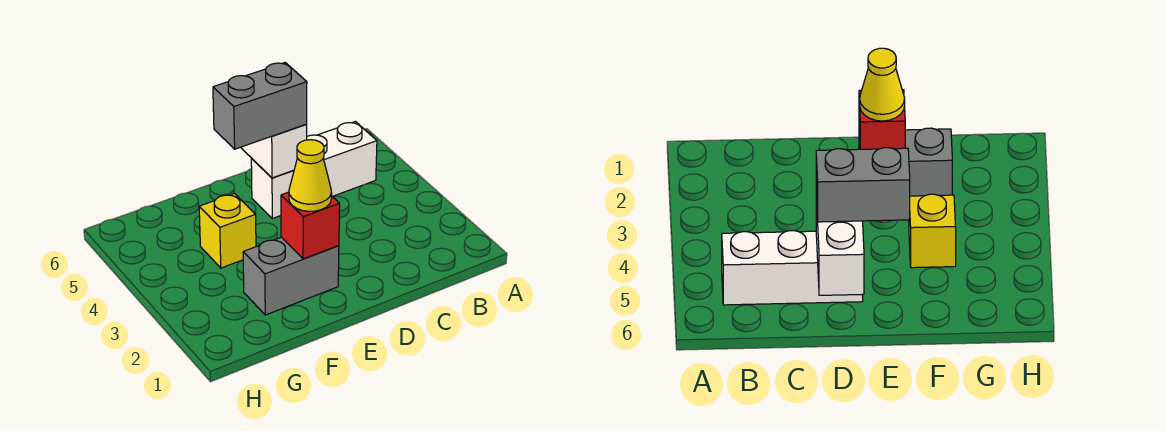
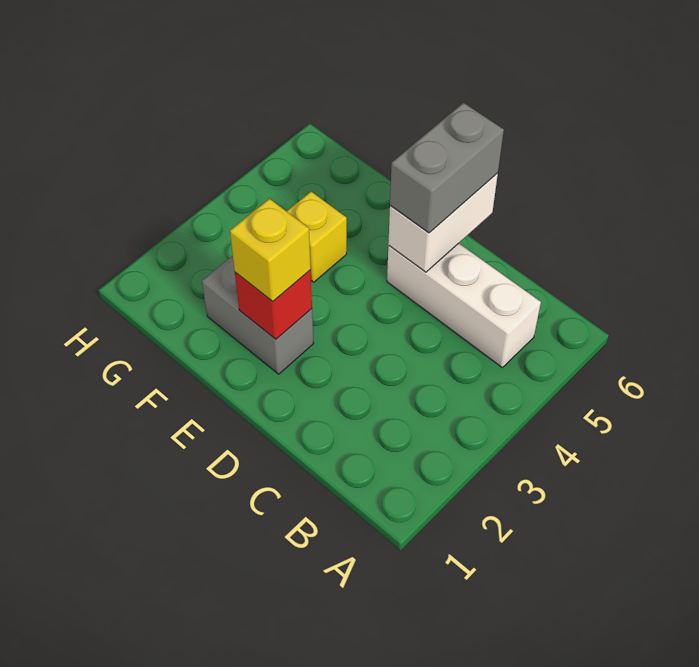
grey brick D5:E5 level 3 -> grey brick D5:D6 level 3
yellow cone E2 level 3 -> yellow brick E2 level 3

